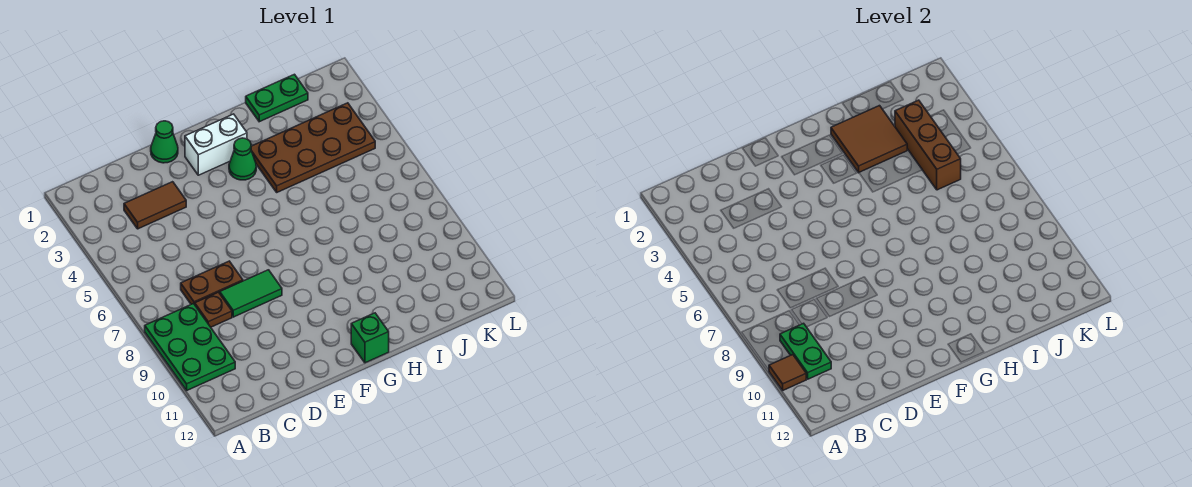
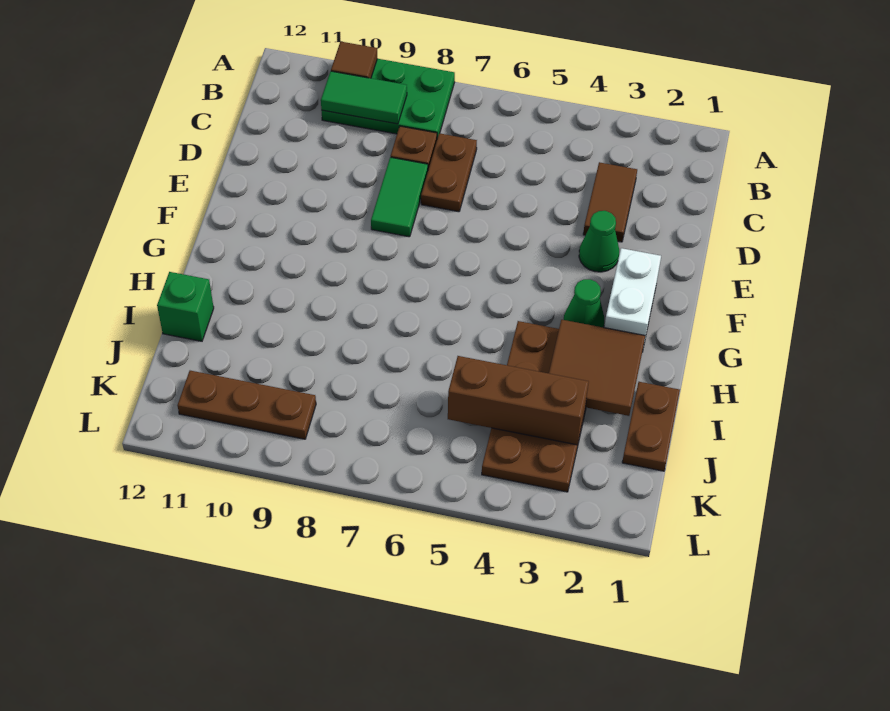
green plate B9:B10 level 2 -> green tile B9:B10 level 2
green cone E1 level 1 -> green cone E3 level 1
green brick G12 level 1 -> green brick I12 level 1
green plate I1:J1 level 1 -> brown plate I1:J1 level 1
none -> brown plate K9:K11 level 1

